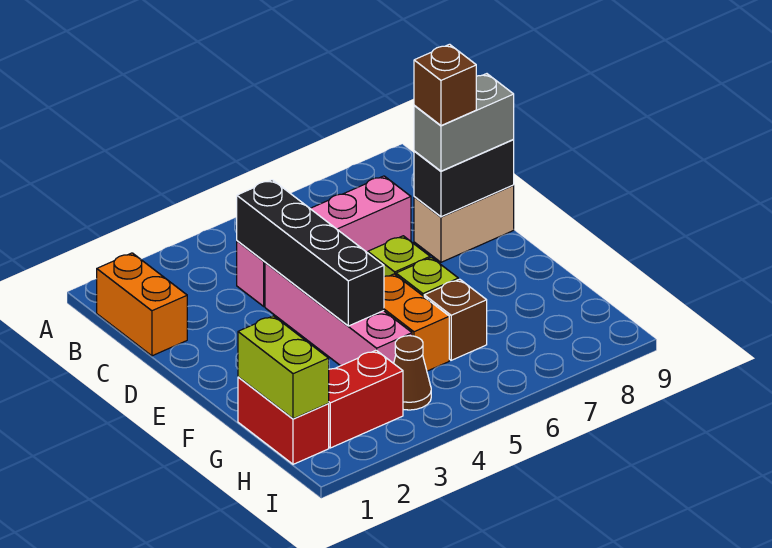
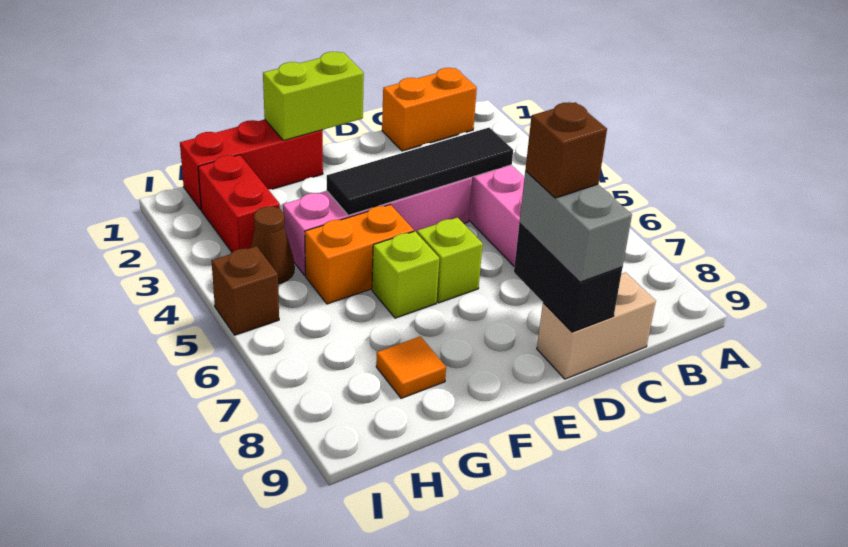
black brick C4:F4 level 2 -> black tile C4:F4 level 2
tan brick D8:D9 level 1 -> tan brick C9:D9 level 1
red brick G1:H1 level 1 -> red brick F1:H1 level 1
lime brick G1:H1 level 2 -> lime brick E1:F1 level 2
brown brick G6 level 1 -> brown brick I5 level 1
none -> orange tile G8 level 1

